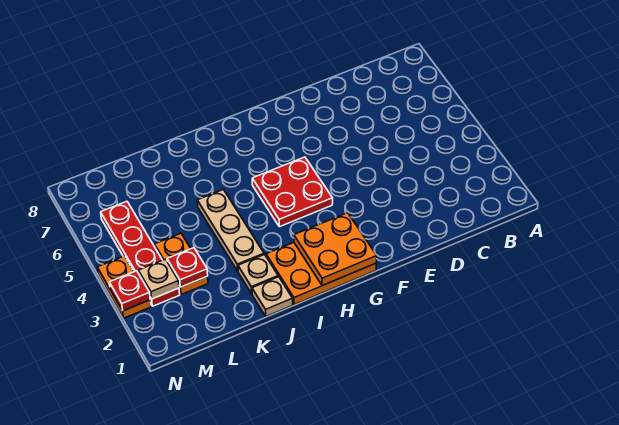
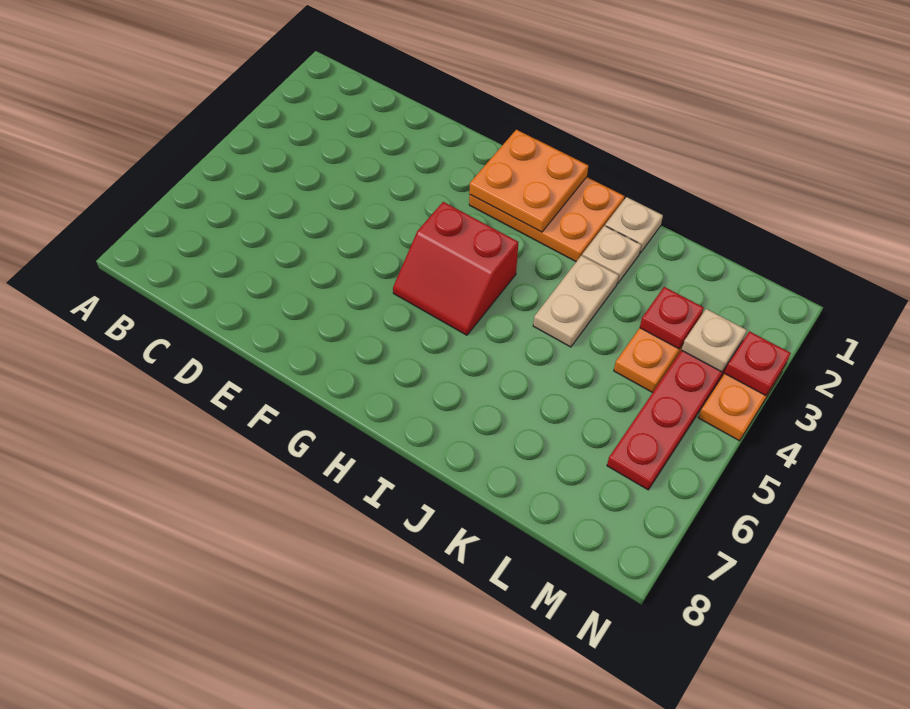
red plate G4:H5 level 1 -> red slope G4:H5 level 1 top 4
tan plate J3:J5 level 1 -> tan plate J3:J4 level 1

